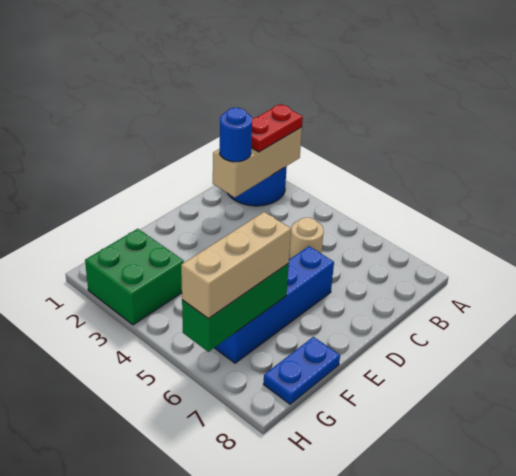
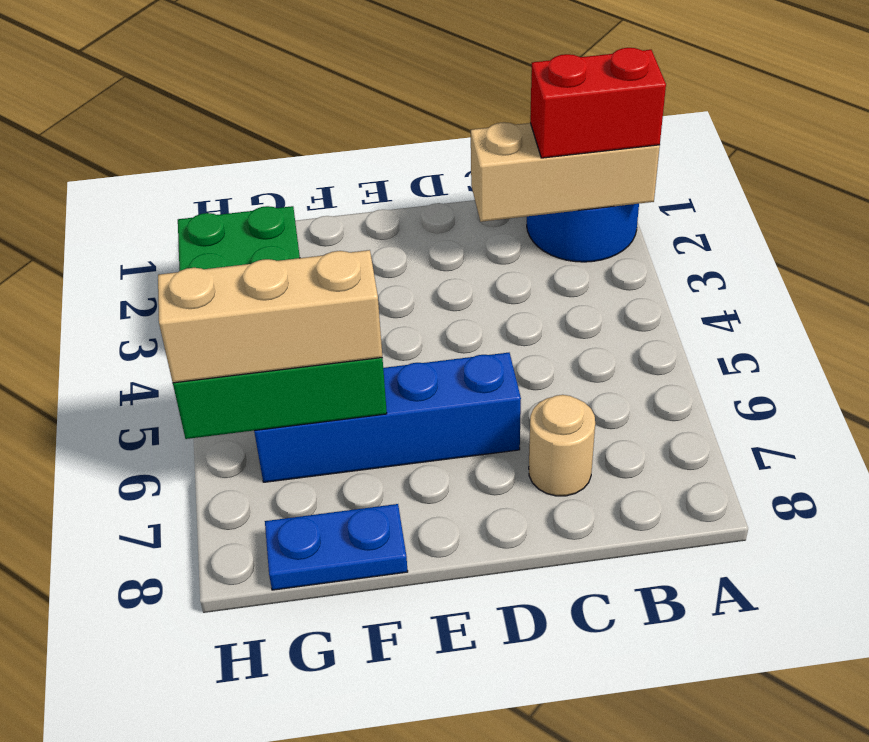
red plate A2:B2 level 3 -> red brick A2:B2 level 3
blue round brick C2 level 3 -> none
tan round brick C5 level 1 -> tan round brick C7 level 1

